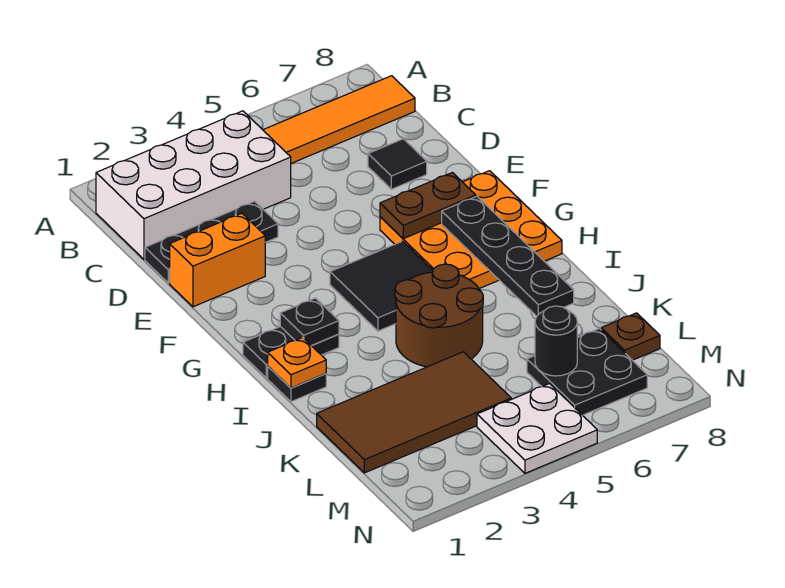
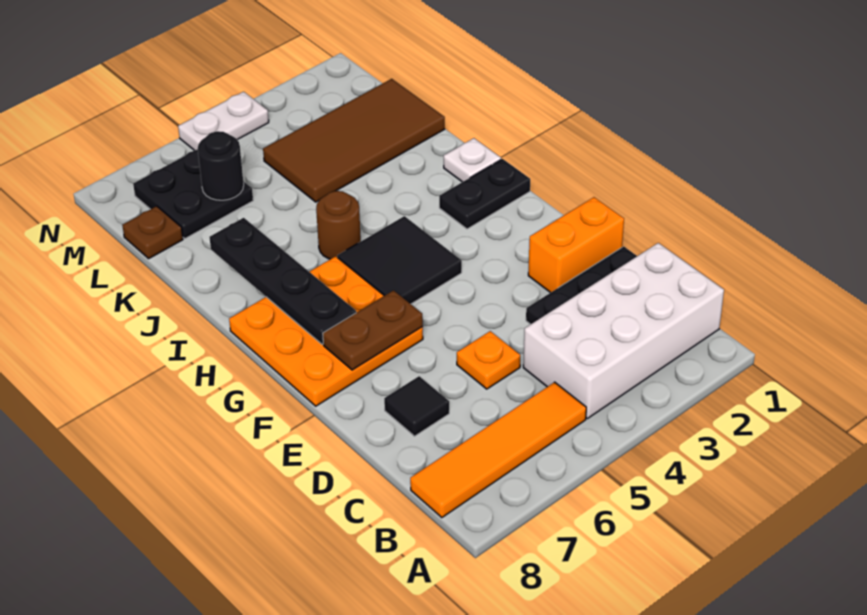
black plate H2 level 2 -> none
black plate I1 level 1 -> white plate I1 level 1
orange plate I1 level 2 -> orange plate D5 level 1
brown round brick I4:J5 level 1 -> brown round brick I5 level 1
white plate M4:N5 level 1 -> white plate N4:N5 level 1

